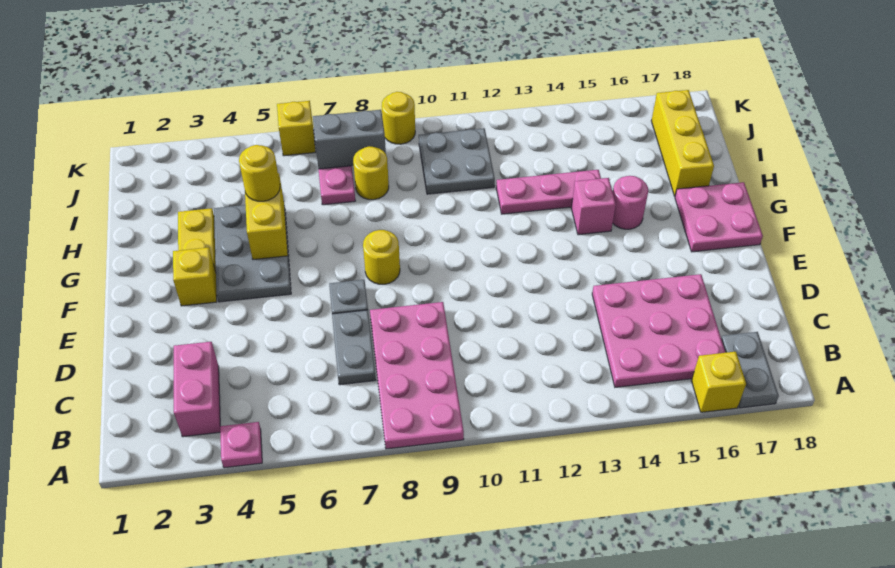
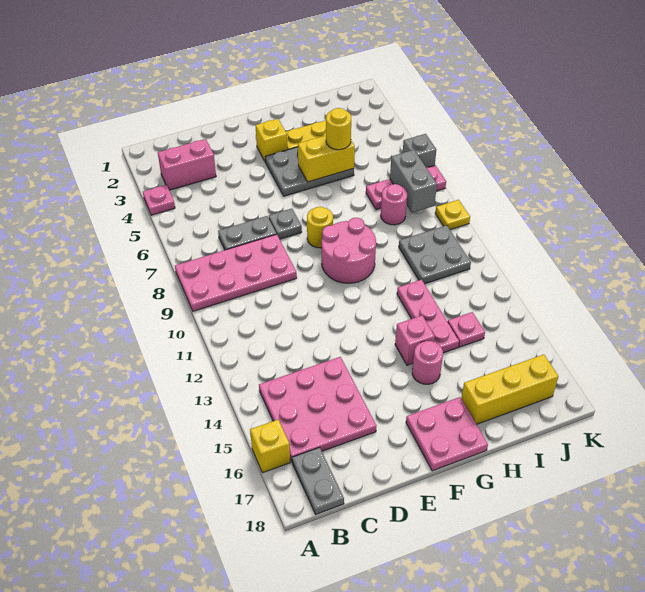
grey plate A17:B17 level 1 -> grey plate B17:B18 level 1
none -> pink round brick F9:G10 level 1
yellow round brick I8 level 1 -> pink round brick I8 level 1
none -> pink plate I14 level 1
yellow brick K6 level 1 -> grey brick K6 level 1
yellow round brick K9 level 1 -> yellow plate K9 level 1

